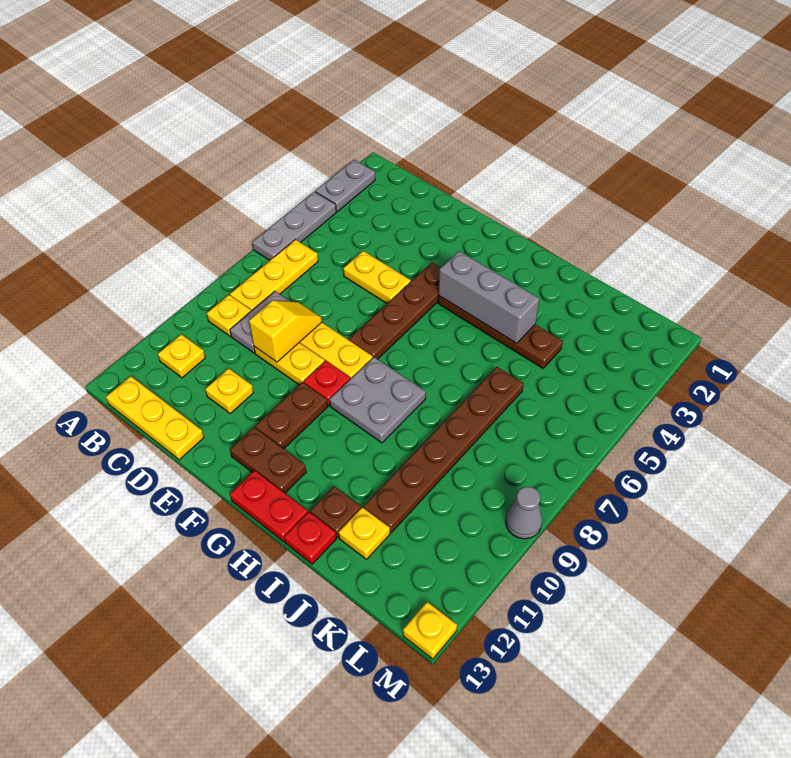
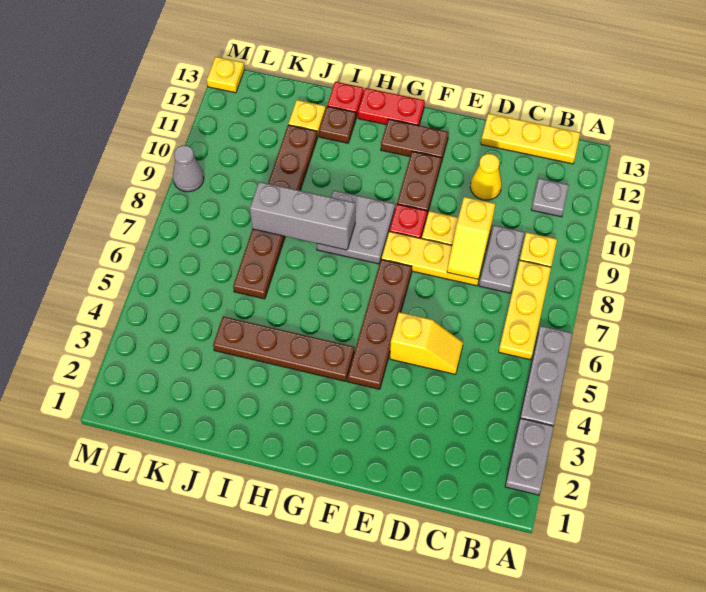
yellow plate B11 level 1 -> grey plate B11 level 1
yellow plate D5:E5 level 1 -> yellow slope D5:E5 level 1 top E
yellow plate D11 level 1 -> yellow cone D11 level 1
grey brick G4:I4 level 2 -> grey brick H8:J8 level 2

